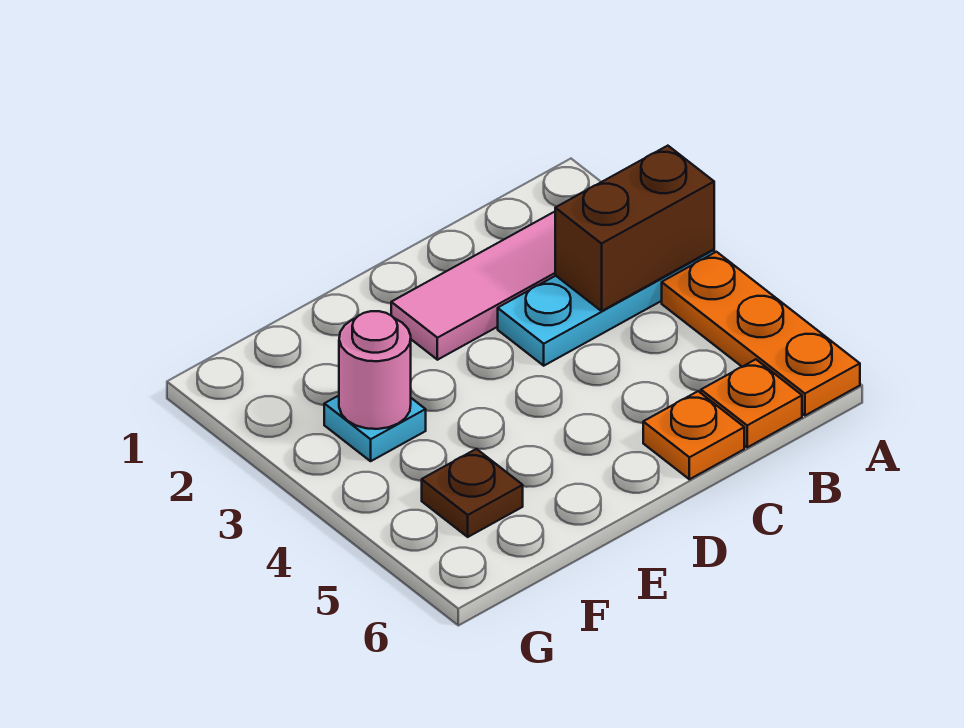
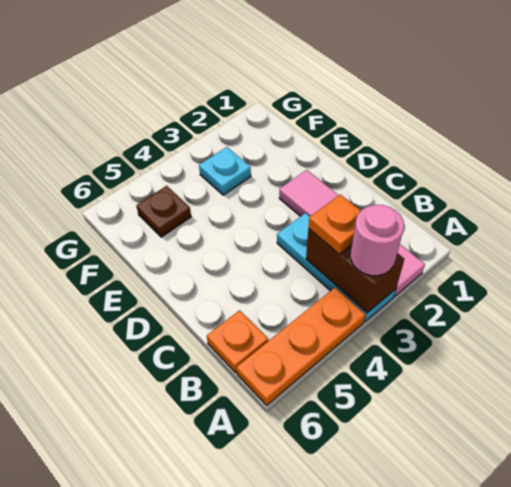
orange plate C6 level 1 -> orange plate B3 level 3
pink round brick F3 level 2 -> pink round brick A3 level 3

